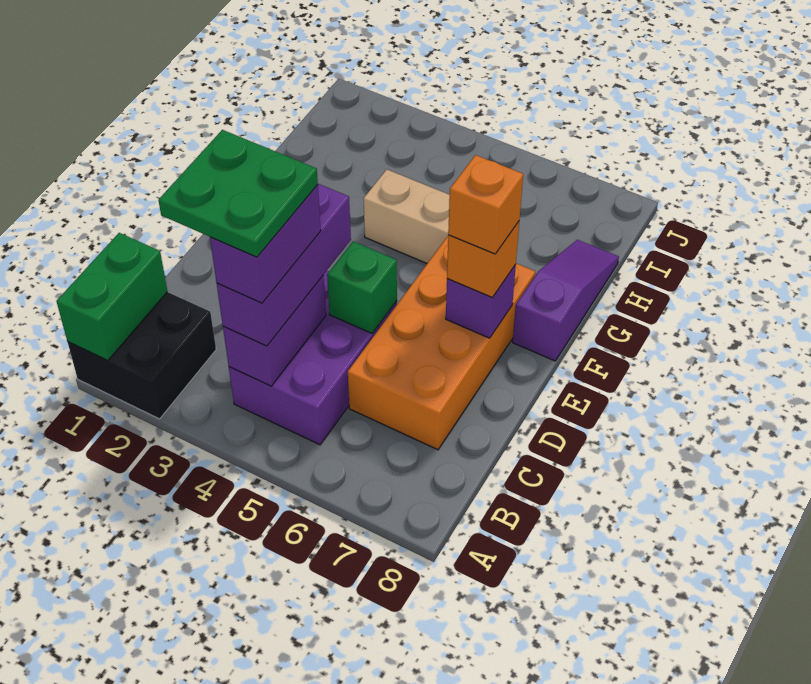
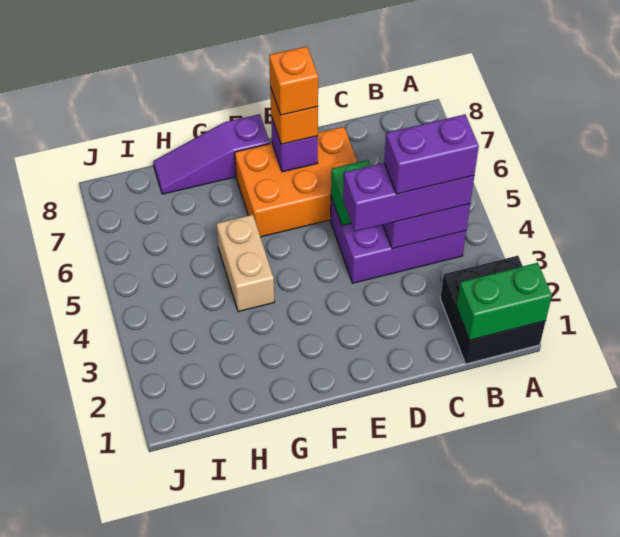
green plate B3:C4 level 5 -> none
orange brick C6:F7 level 1 -> orange brick D6:F7 level 1

